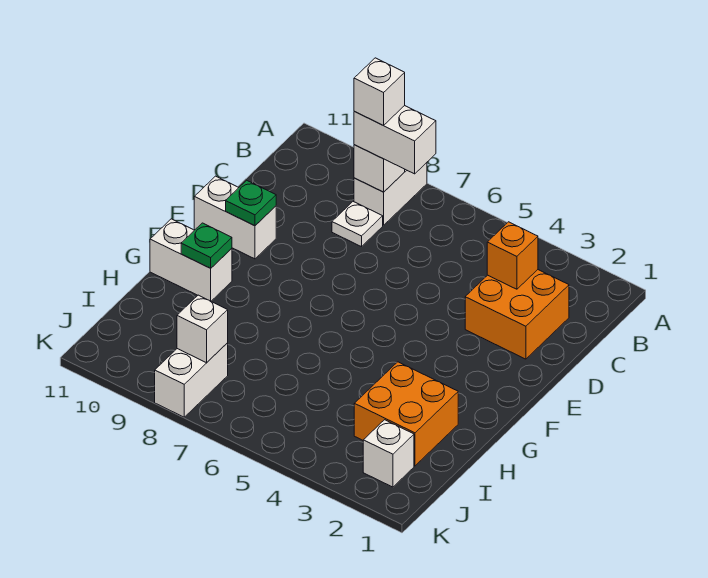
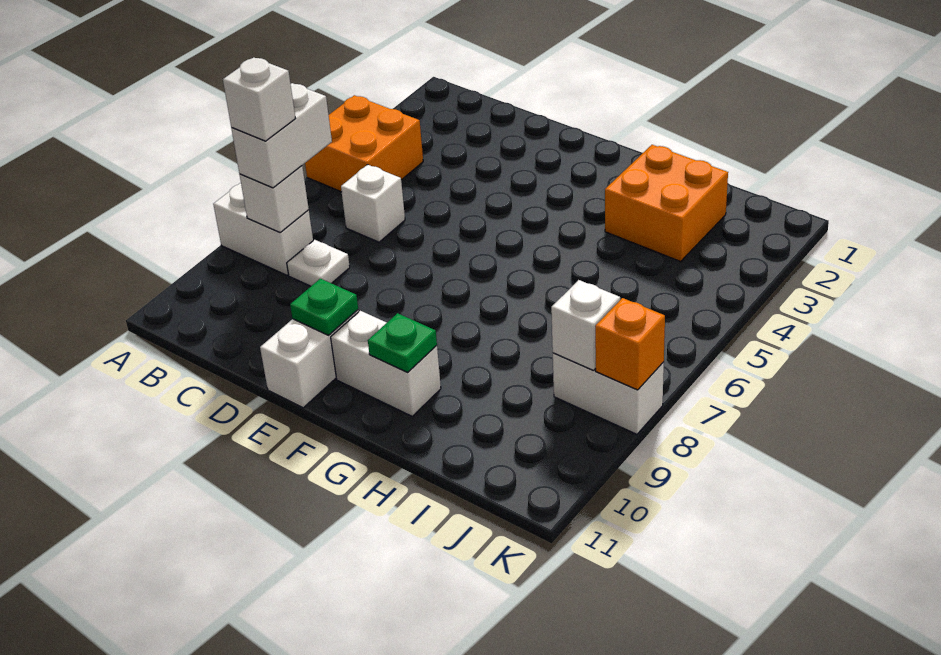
orange brick C2:D3 level 1 -> orange brick A4:B5 level 1
orange brick C3 level 2 -> orange brick K8 level 2
white brick G10:G11 level 1 -> white brick F10:G10 level 1
white brick J2 level 1 -> white brick C6 level 1

